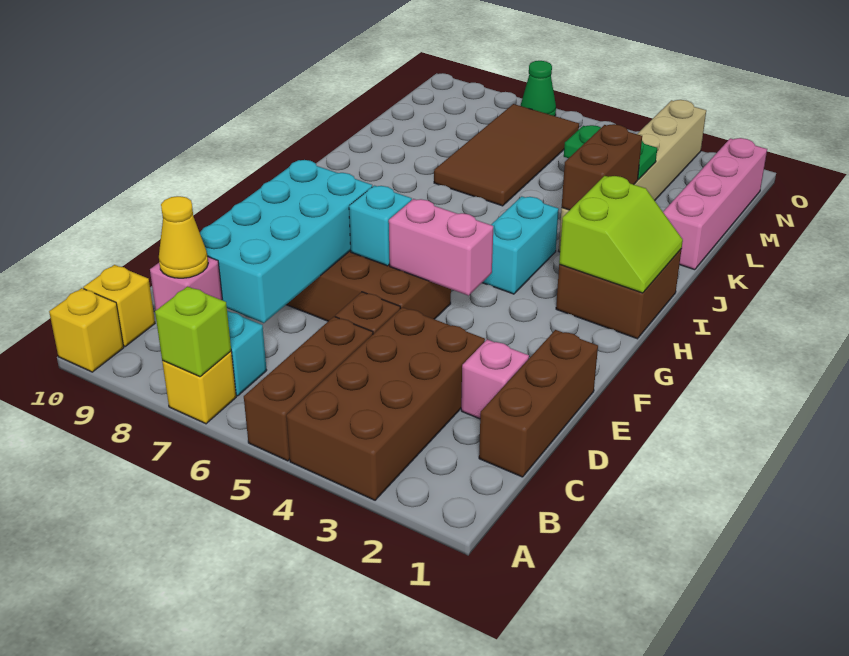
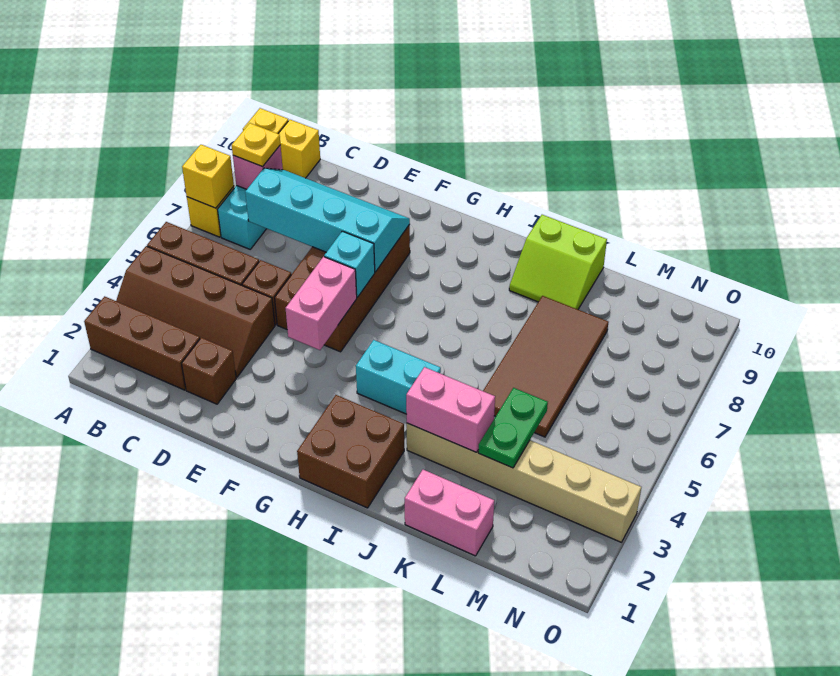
brown brick A3:D4 level 1 -> brown slope A3:D4 level 1 top 4
lime brick A7 level 2 -> yellow brick A7 level 2
yellow cone B8 level 3 -> yellow plate B8 level 3
brown brick C1:E1 level 1 -> brown brick A2:C2 level 1
cyan brick C7:F8 level 2 -> cyan slope C7:F8 level 2 top 7
pink brick D2 level 1 -> brown brick D2 level 1
lime slope H1:I2 level 2 top 2 -> lime slope J9:K10 level 1 top 10
brown brick J3:K3 level 2 -> pink brick J3:K3 level 2
pink brick K1:N1 level 1 -> pink brick K1:L1 level 1
brown tile K6:N7 level 1 -> brown tile K5:L8 level 1
green cone O7 level 1 -> none

